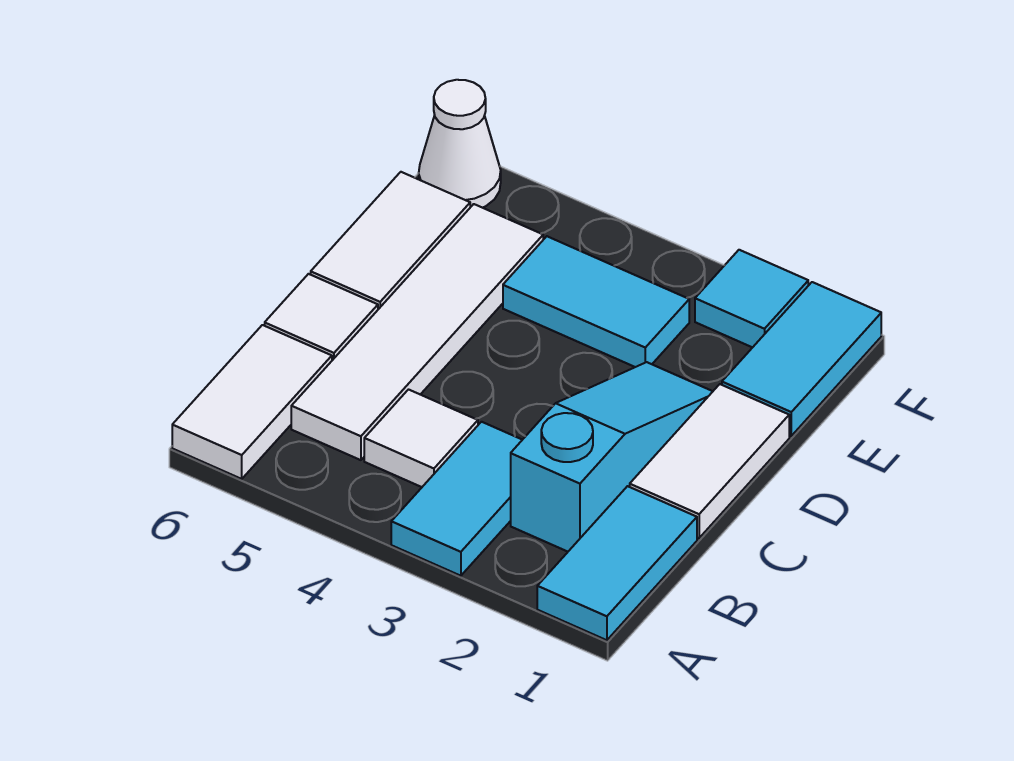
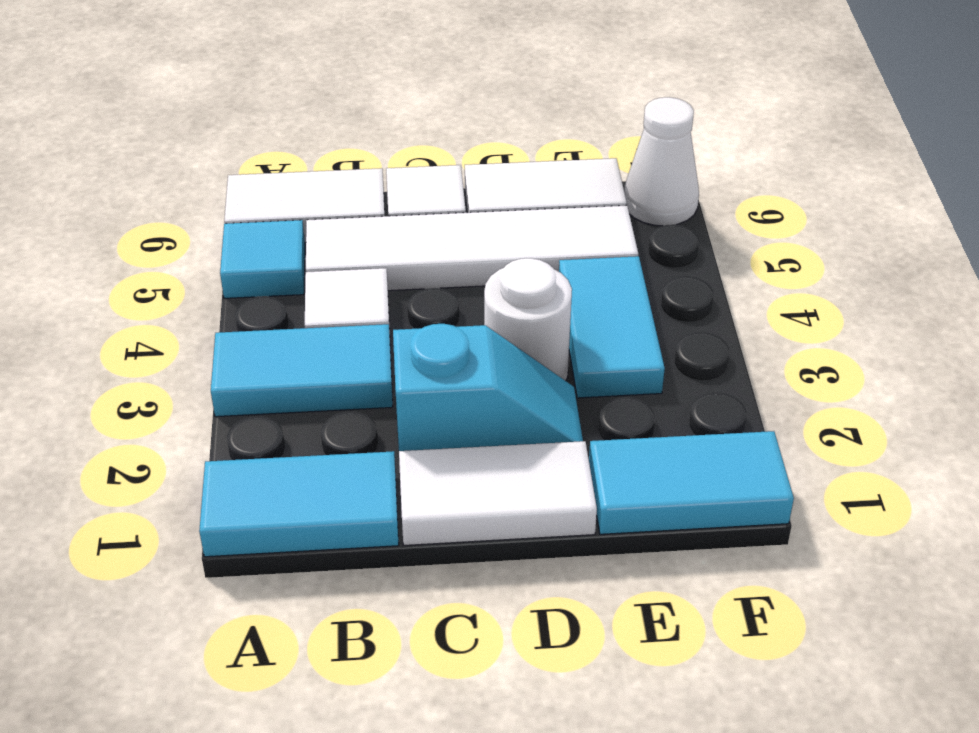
cyan slope B2:D2 level 1 top B -> cyan slope C2:D2 level 1 top C
none -> white round brick D3 level 1
cyan tile F2 level 1 -> cyan tile A5 level 1

